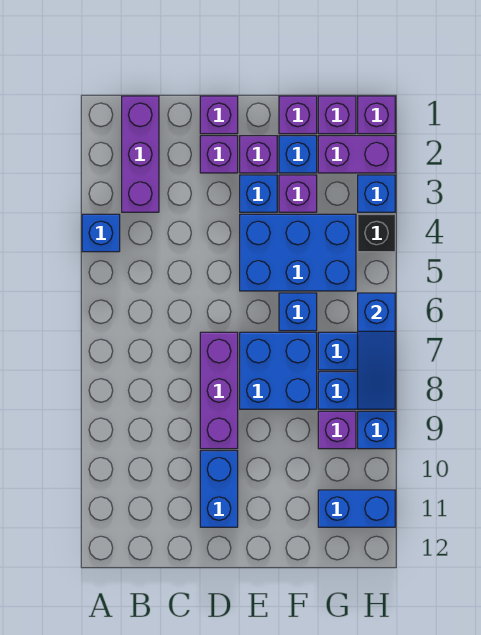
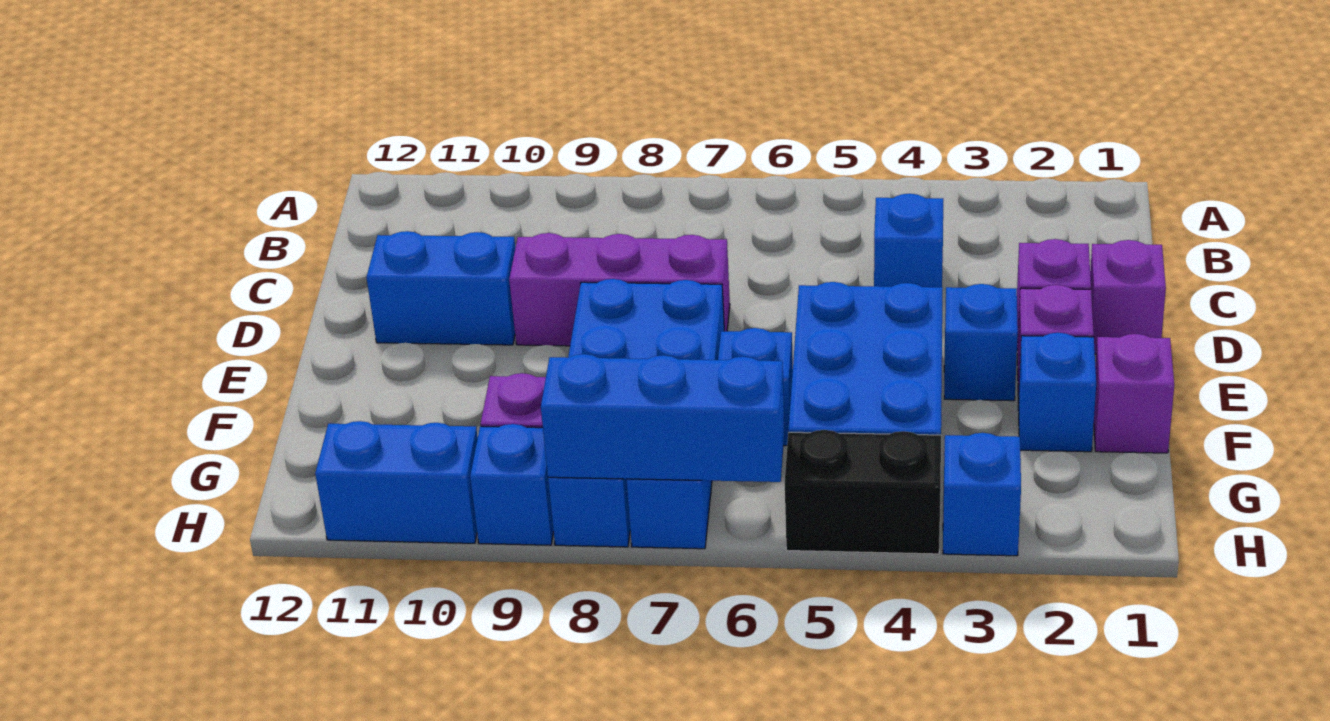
blue brick A4 level 1 -> blue brick C4 level 1
purple brick B1:B3 level 1 -> none
purple brick F3 level 1 -> none
purple brick G1 level 1 -> none
purple brick G2:H2 level 1 -> none
blue brick G11:H11 level 1 -> blue brick H10:H11 level 1
purple brick H1 level 1 -> none
black brick H4 level 1 -> black brick H4:H5 level 1
blue slope H6:H8 level 2 top 6 -> blue brick H6:H8 level 2

